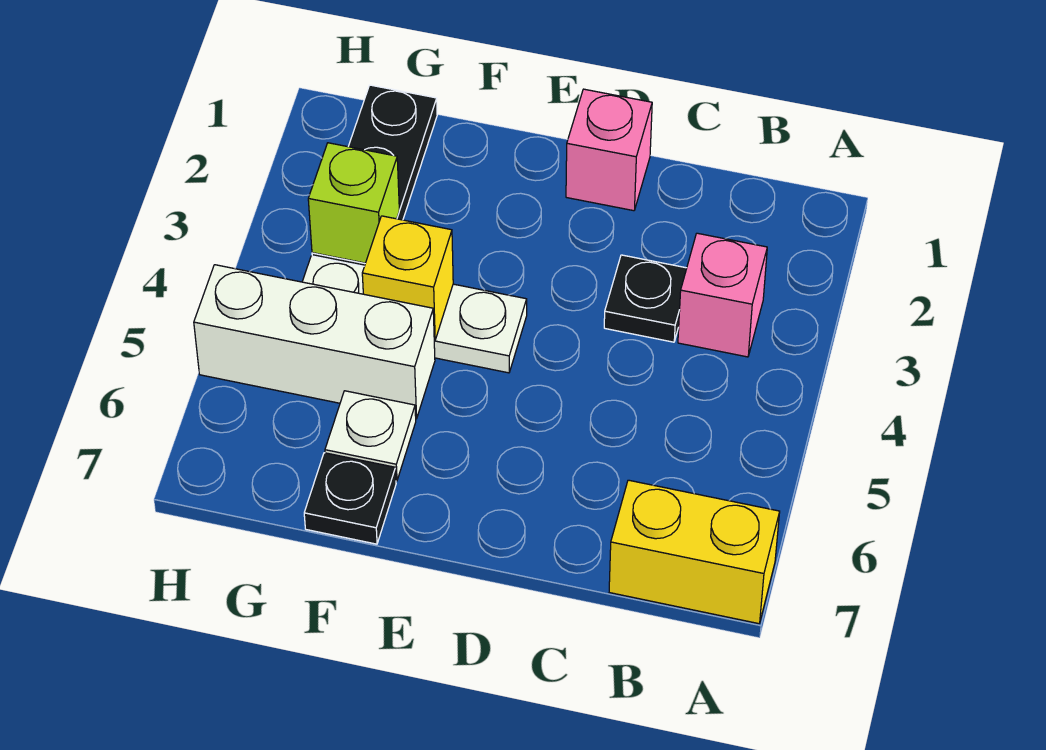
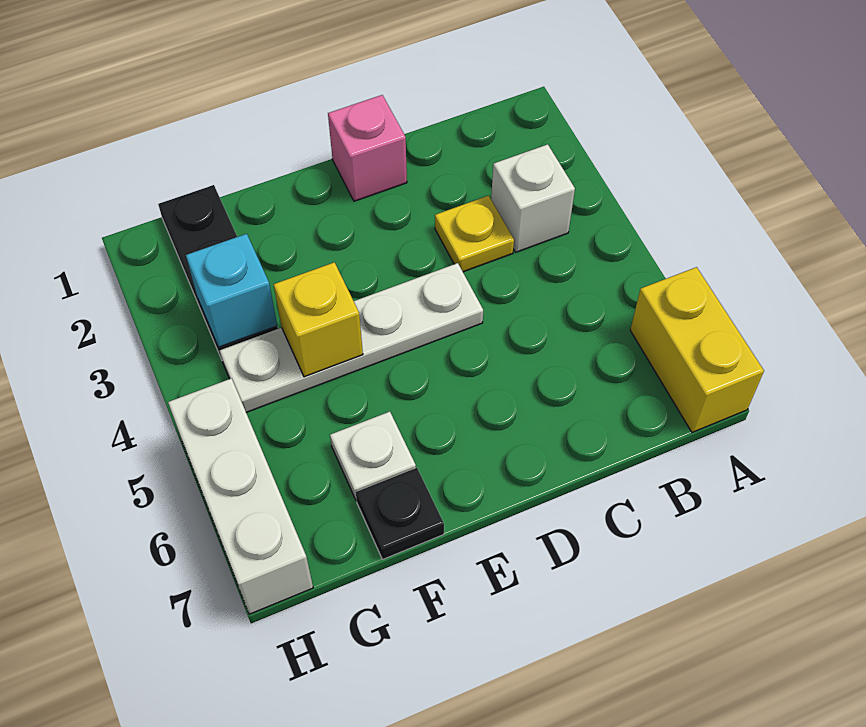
yellow brick A7:B7 level 1 -> yellow brick A6:A7 level 1
pink brick B3 level 1 -> white brick B3 level 1
black plate C3 level 1 -> yellow plate C3 level 1
white plate E4:G4 level 1 -> white plate D4:G4 level 1
white brick F5:H5 level 1 -> white brick H5:H7 level 1
lime brick G3 level 2 -> cyan brick G3 level 2

